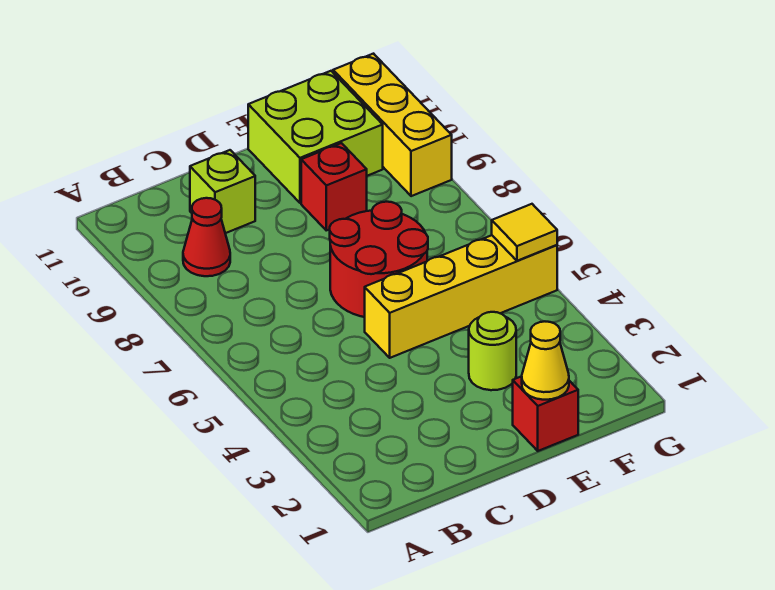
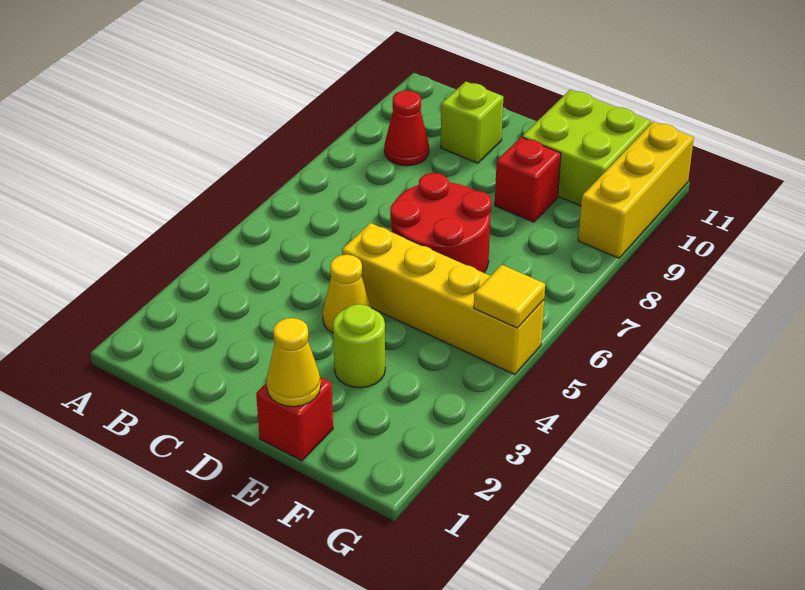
none -> yellow cone D4 level 1

